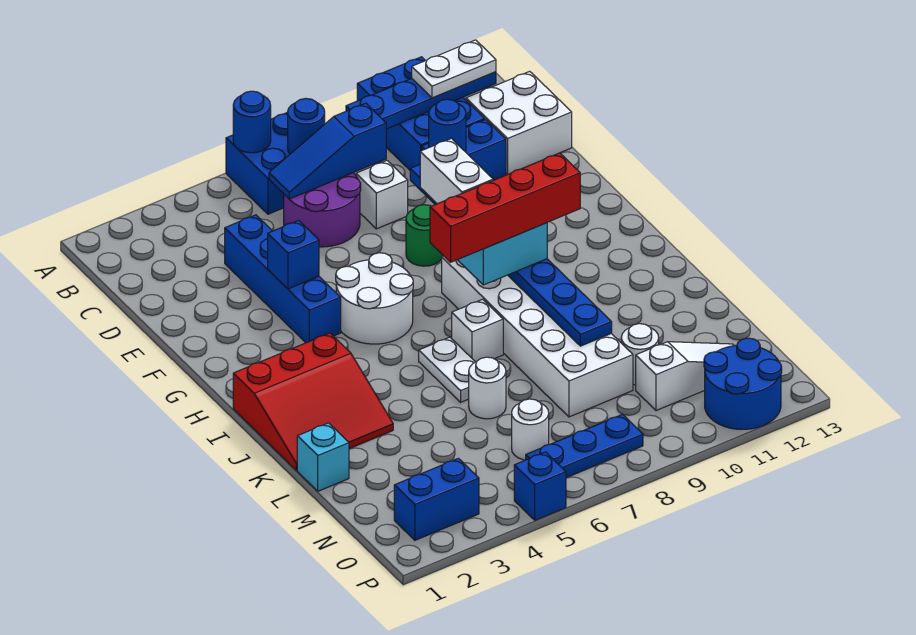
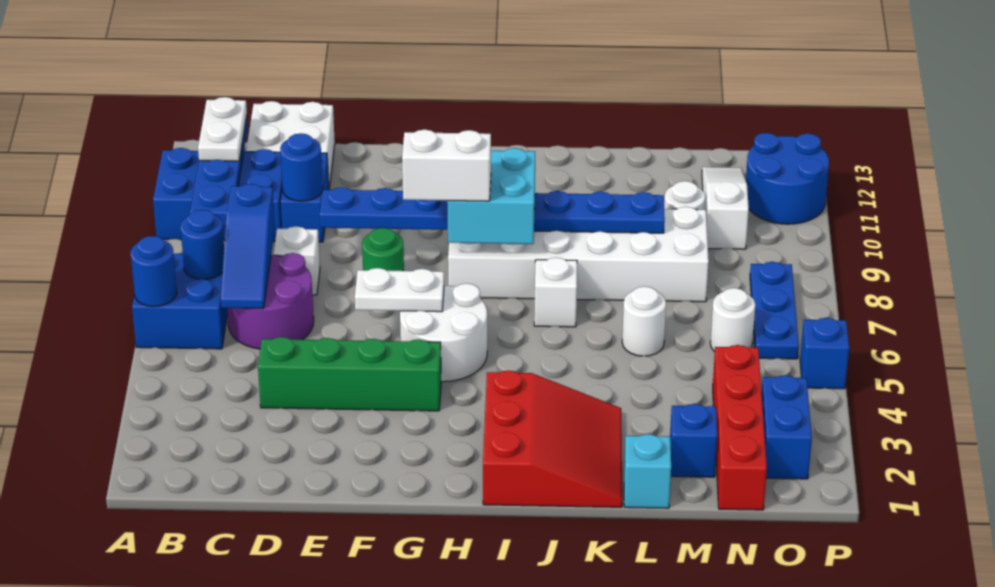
blue brick D4:G4 level 1 -> green brick D4:G4 level 1
blue brick F4 level 2 -> blue brick M2 level 1
red brick I7:I10 level 4 -> red brick N1:N4 level 1
white plate J6:K6 level 1 -> white plate F6:G6 level 2

